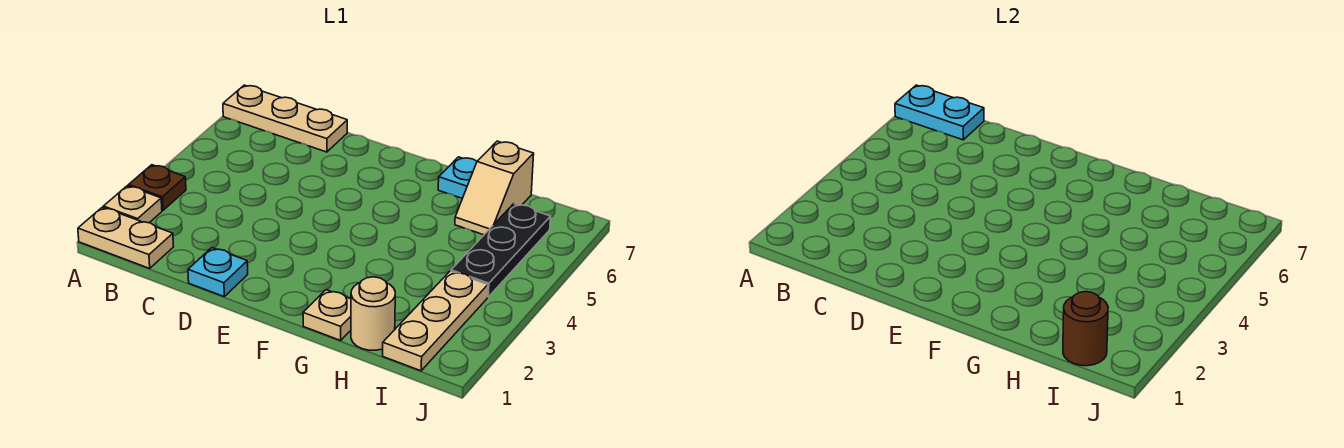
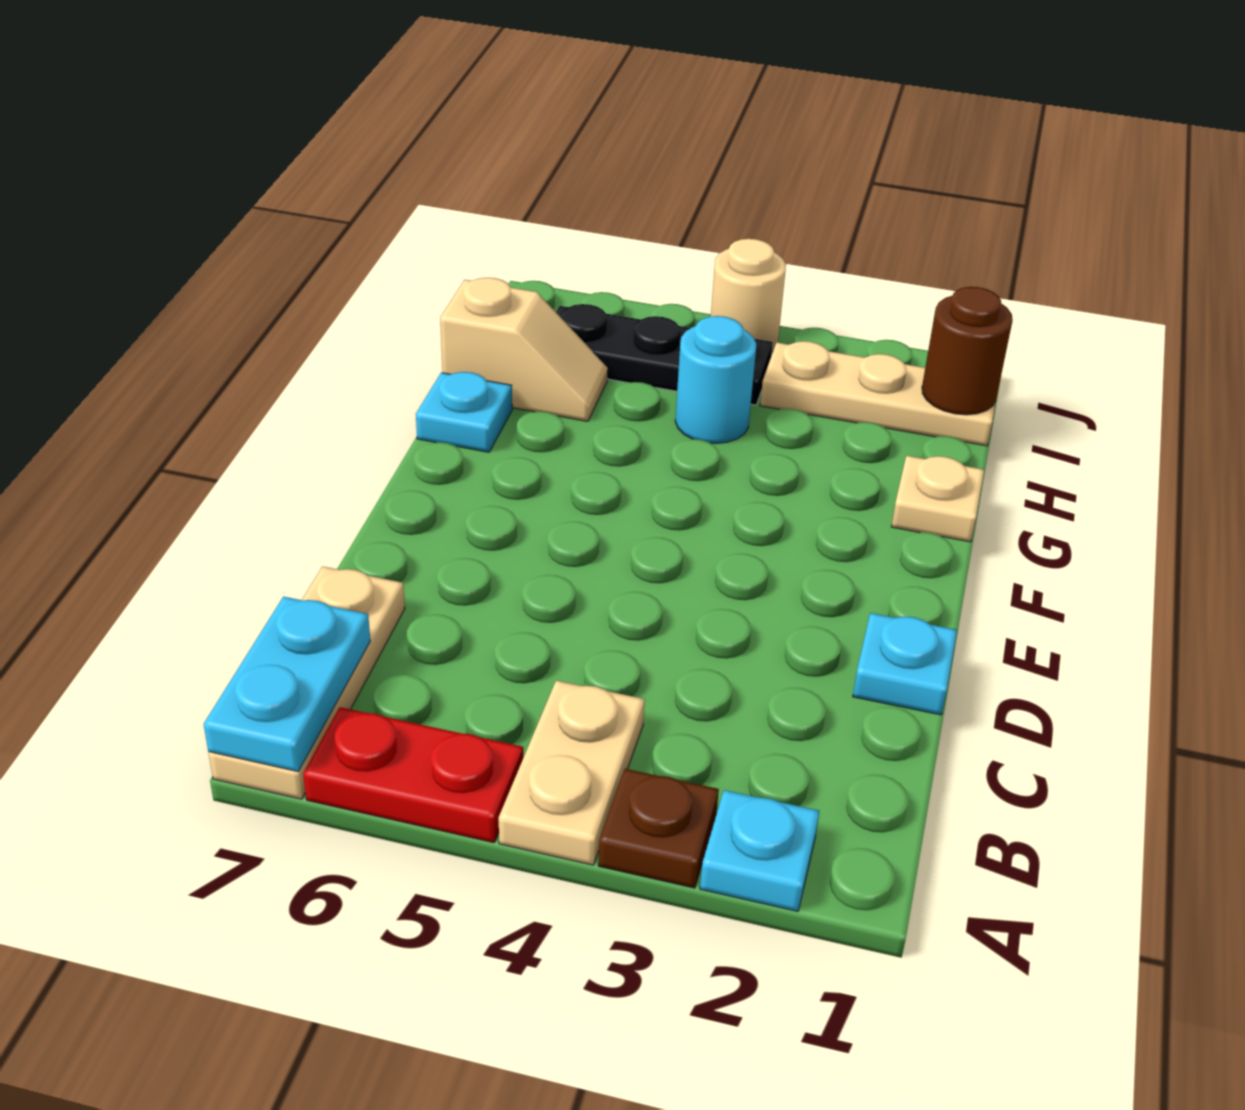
tan plate A1:B1 level 1 -> tan plate A4:B4 level 1
tan plate A2 level 1 -> cyan plate A2 level 1
none -> red plate A5:A6 level 1
tan round brick H1 level 1 -> tan round brick J4 level 1
none -> cyan round brick H4 level 1

